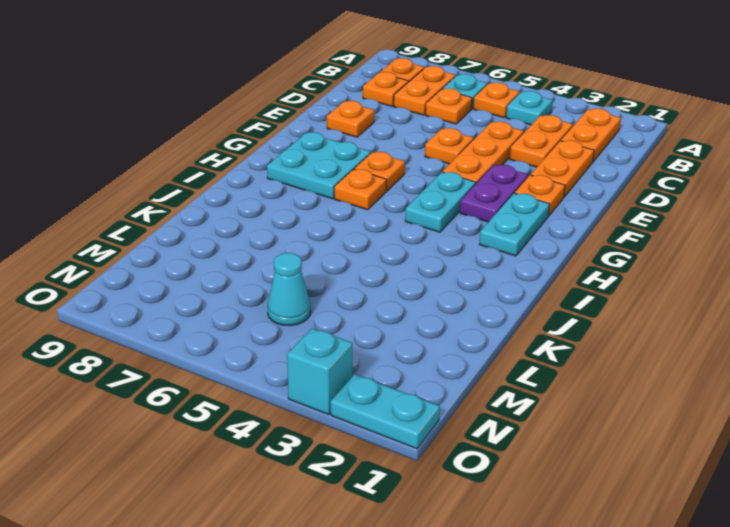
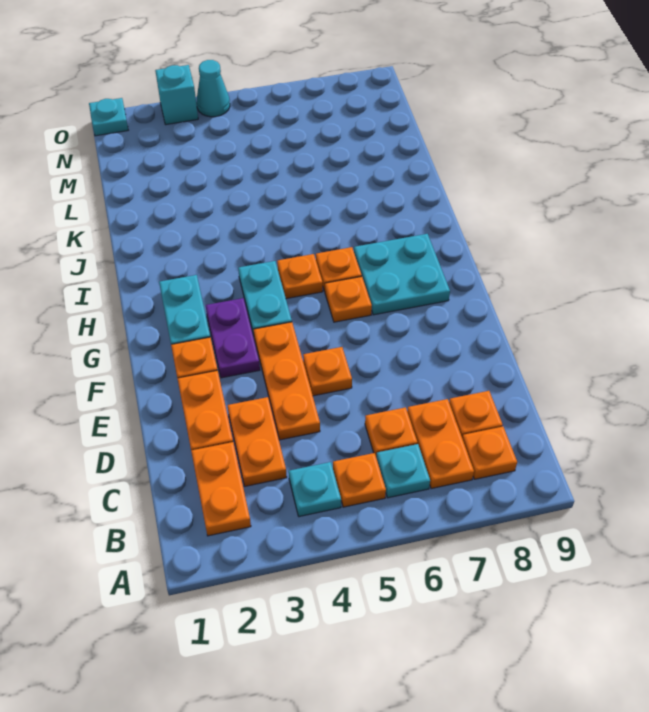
orange plate E8 level 1 -> orange plate H5 level 1
cyan cone M5 level 1 -> cyan cone O4 level 1
cyan plate O1:O2 level 1 -> cyan plate O1 level 1

